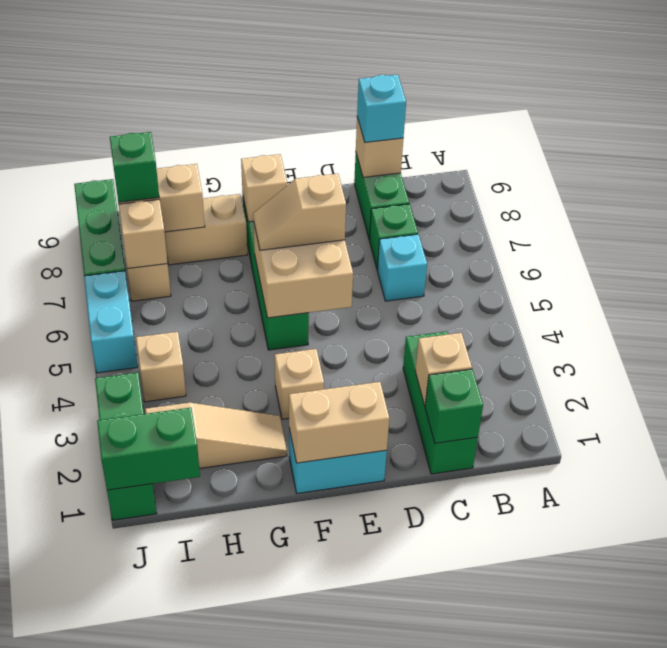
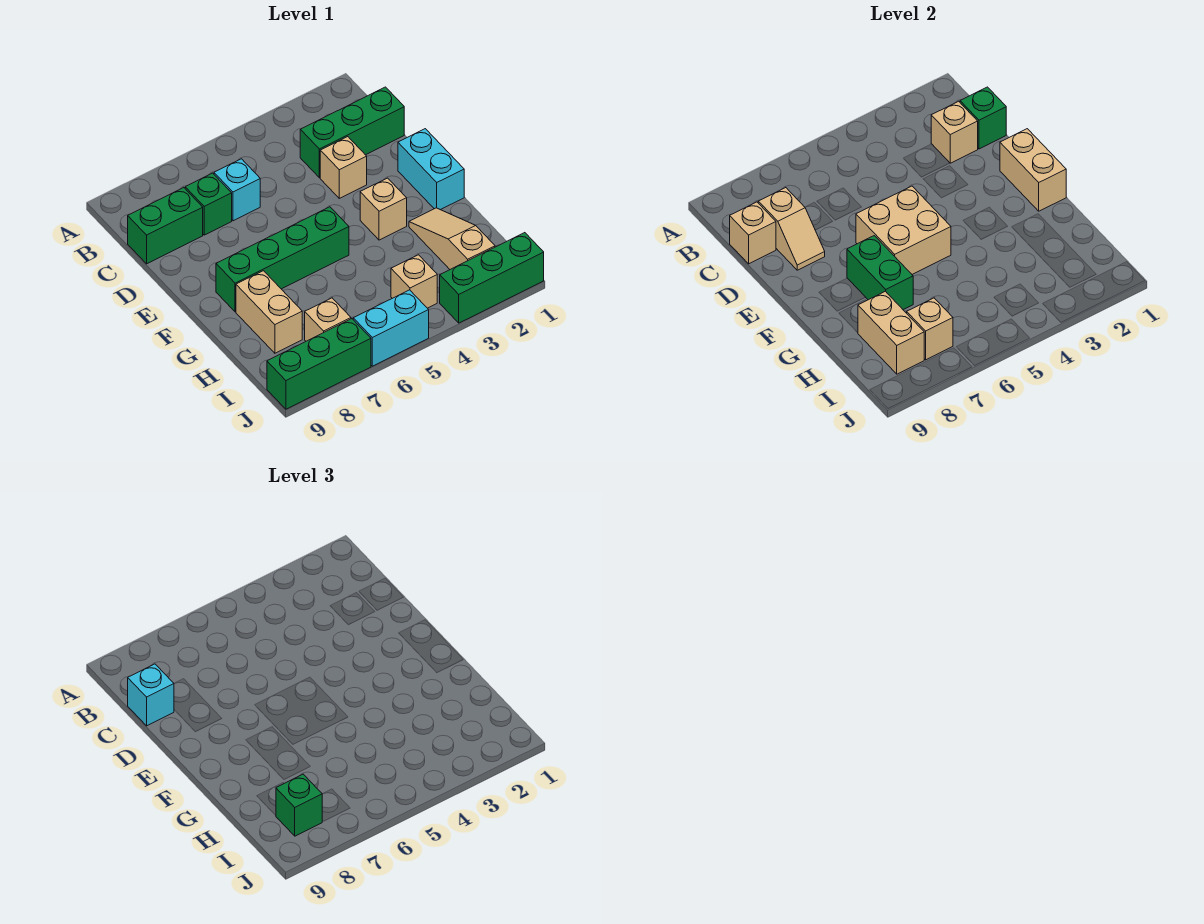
tan slope E6:F6 level 3 top E -> tan slope C8:D8 level 2 top C
tan brick F8 level 2 -> tan brick D3 level 1
green brick I1:J1 level 2 -> green brick F7:G7 level 2

